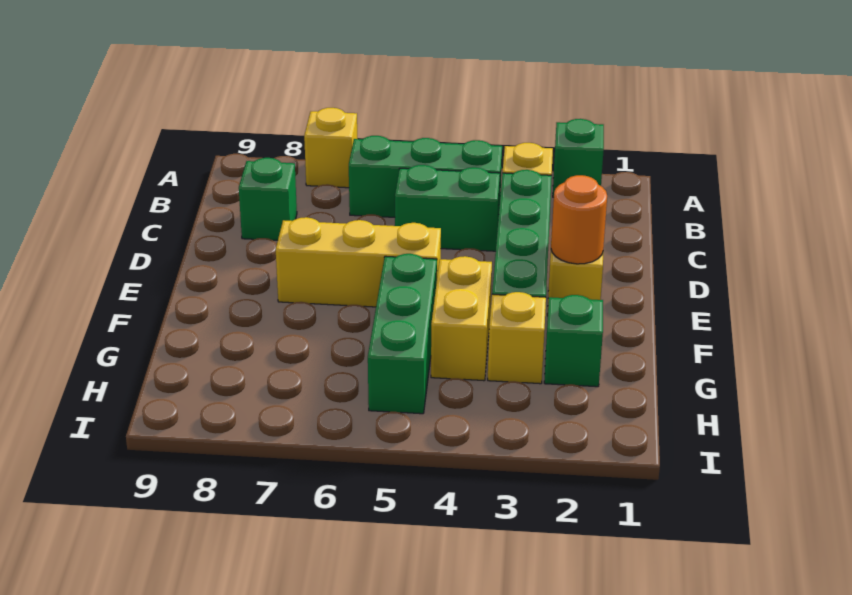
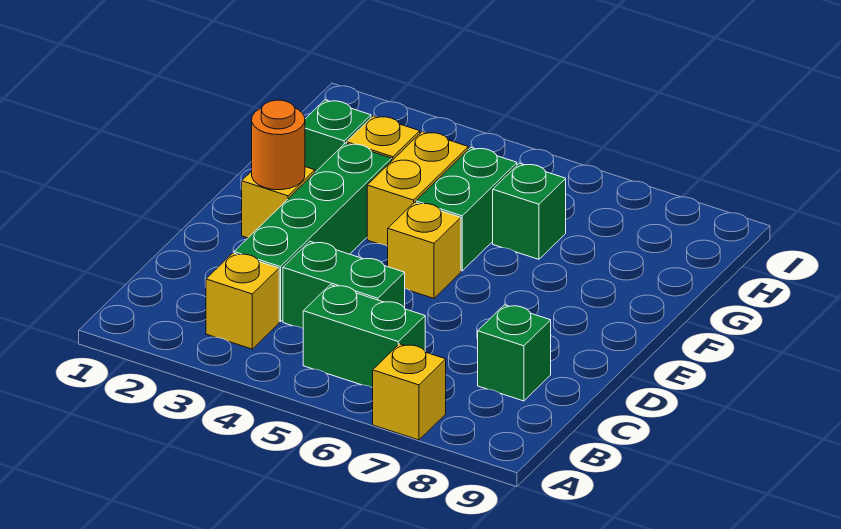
green brick A2 level 1 -> green brick G6 level 1
green brick B4:B6 level 1 -> green brick B5:B6 level 1
yellow brick E5:E7 level 1 -> yellow brick E5 level 1
green brick F5:H5 level 1 -> green brick F5:G5 level 1

